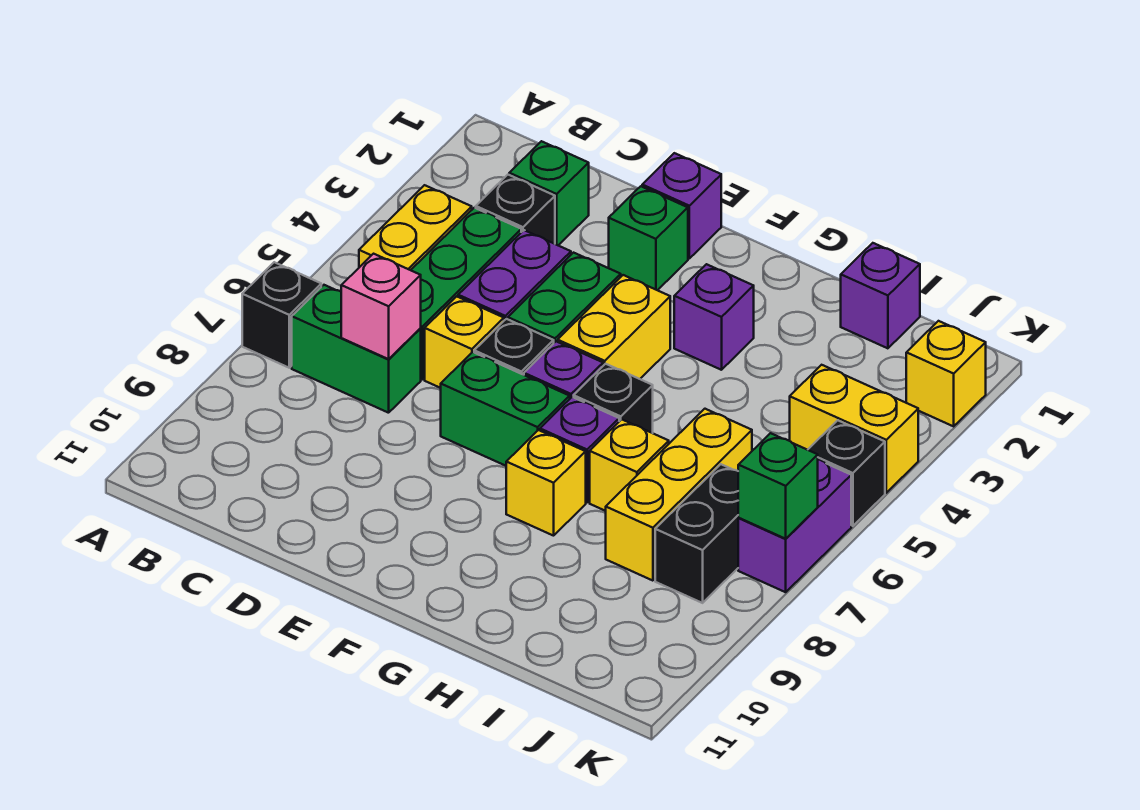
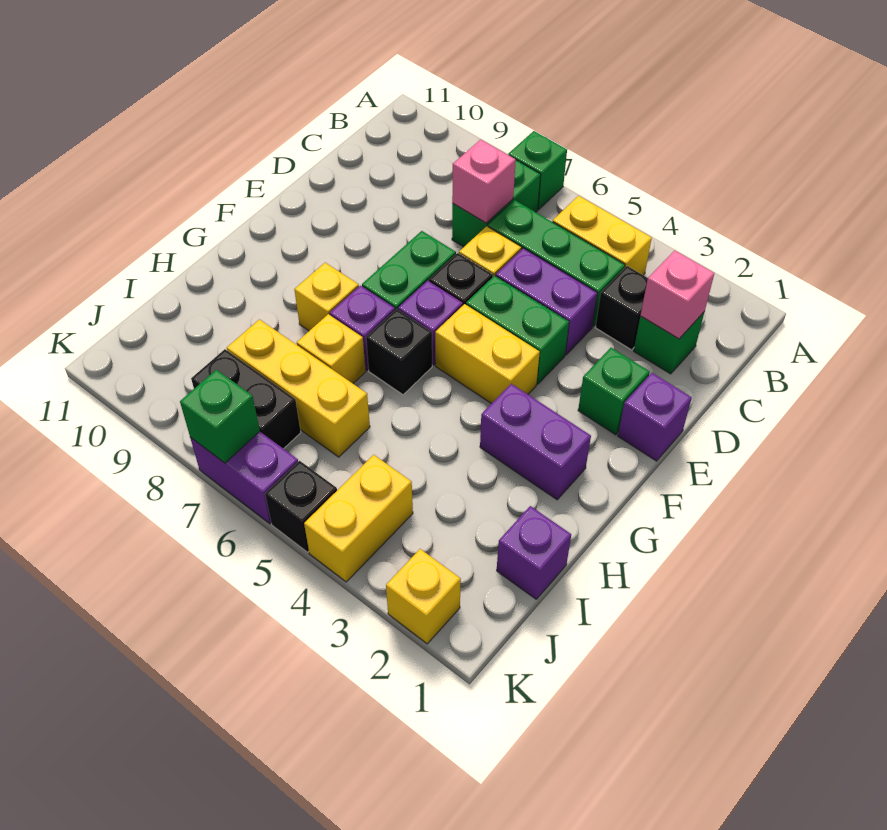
black brick A7 level 1 -> green brick A7 level 1
none -> pink brick C2 level 2
purple brick G3 level 1 -> purple brick G2:G3 level 1

